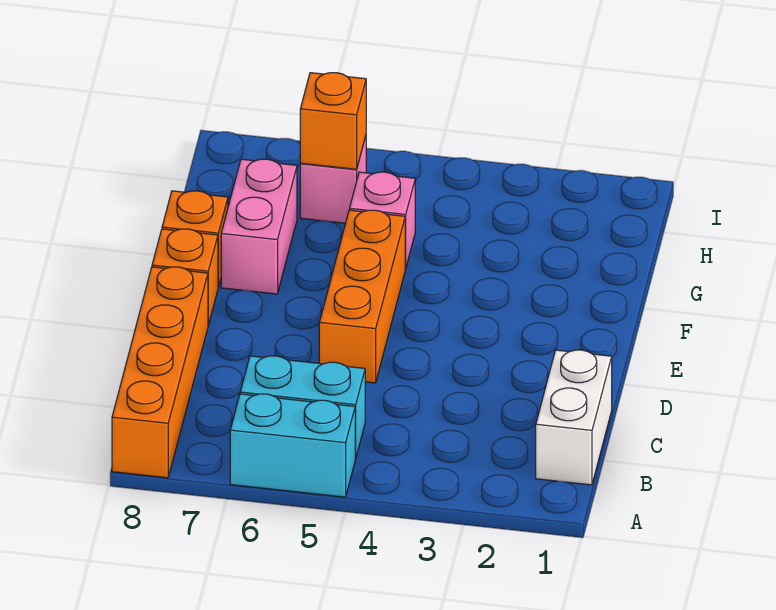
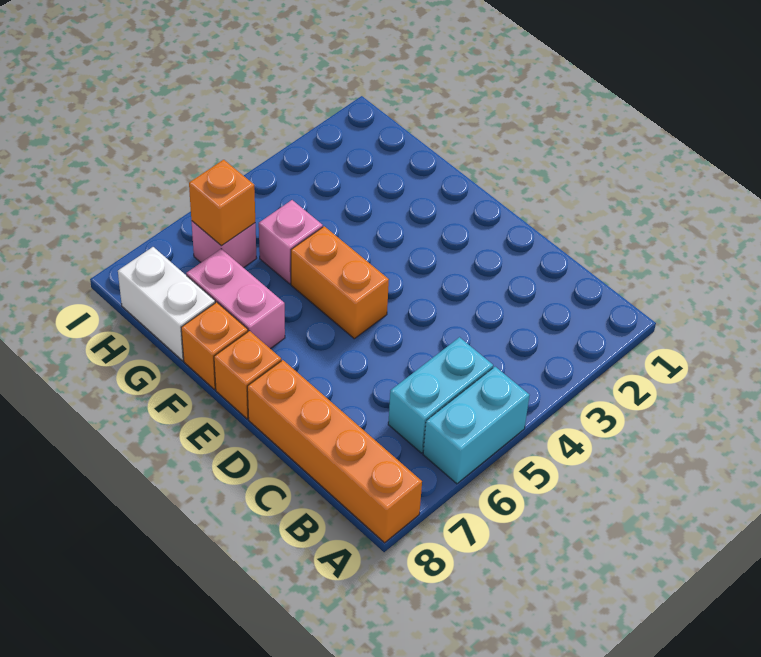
white brick B1:C1 level 1 -> white brick G8:H8 level 1
orange brick D5:F5 level 1 -> orange brick E5:F5 level 1

